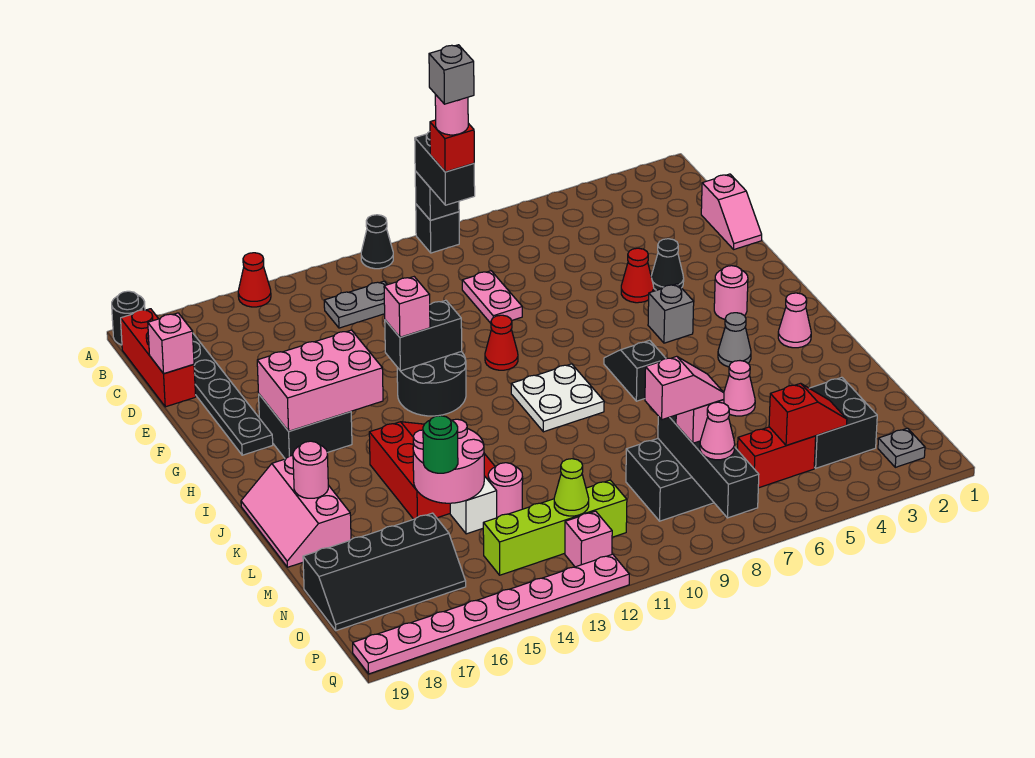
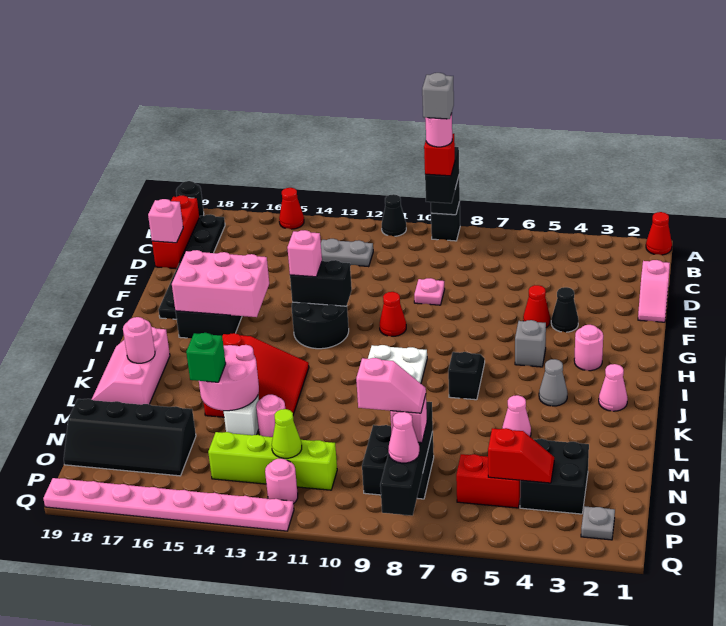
none -> red cone A1 level 1
pink plate D9:E9 level 1 -> pink plate E9 level 1
green round brick M15 level 3 -> green brick M15 level 3
pink brick P12 level 1 -> pink round brick P12 level 1

